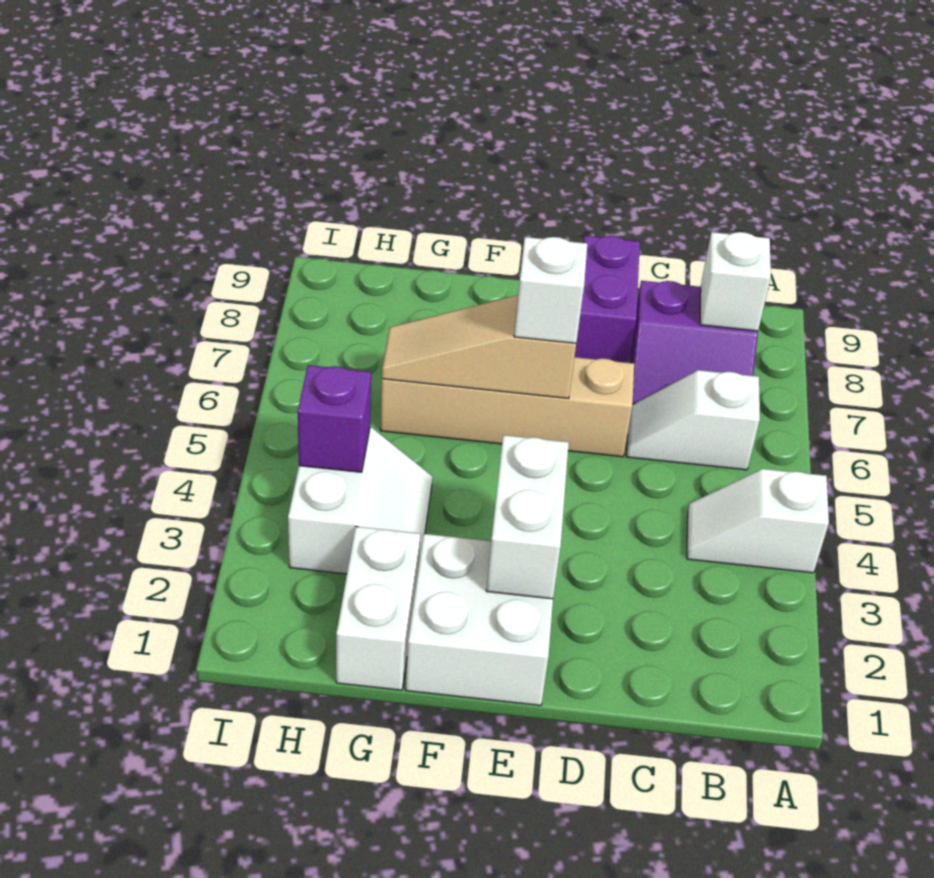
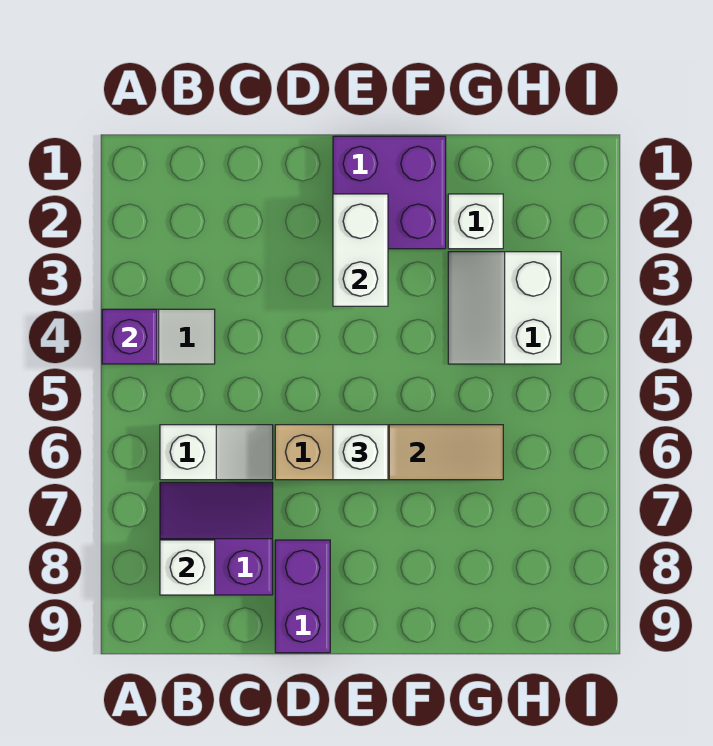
white brick E1:F2 level 1 -> purple brick E1:F2 level 1
white brick G1:G2 level 1 -> white brick G2 level 1
purple brick H4 level 2 -> purple brick A4 level 2

